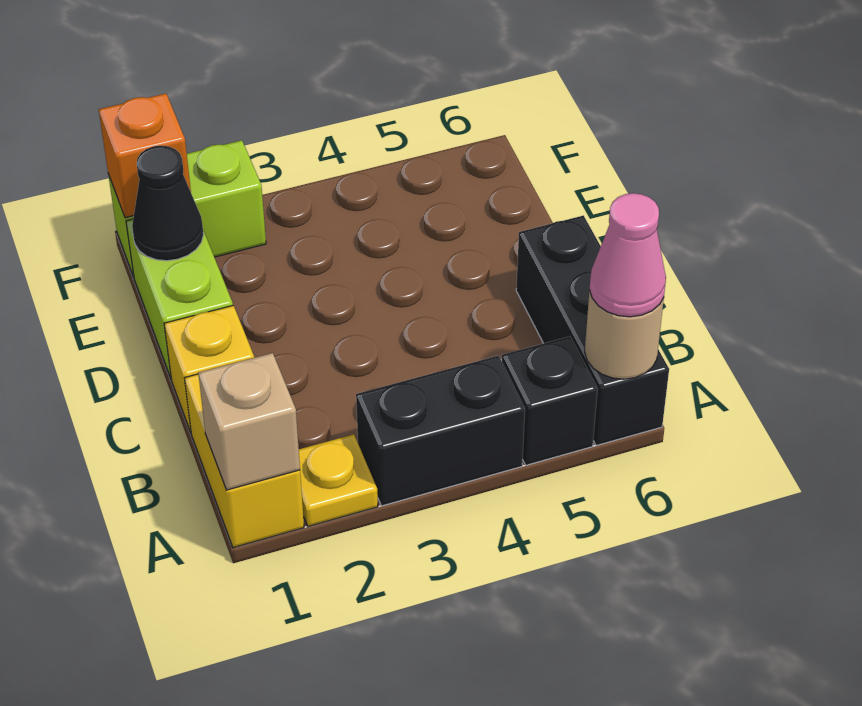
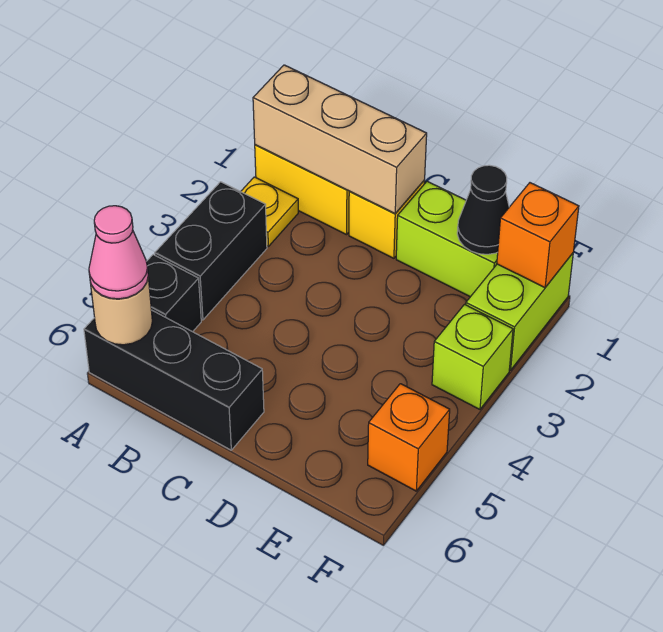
tan brick A1 level 2 -> tan brick A1:C1 level 2
none -> lime brick F3 level 1
none -> orange brick F5 level 1

